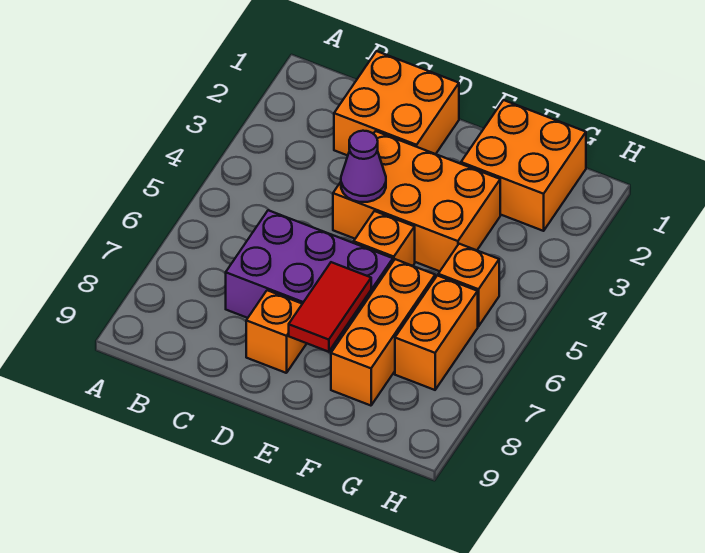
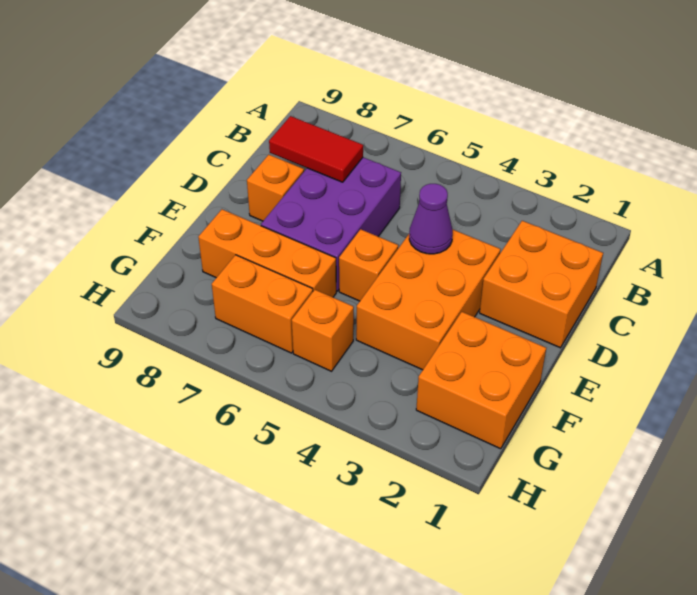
red tile E7:E8 level 2 -> red tile C7:C8 level 2

